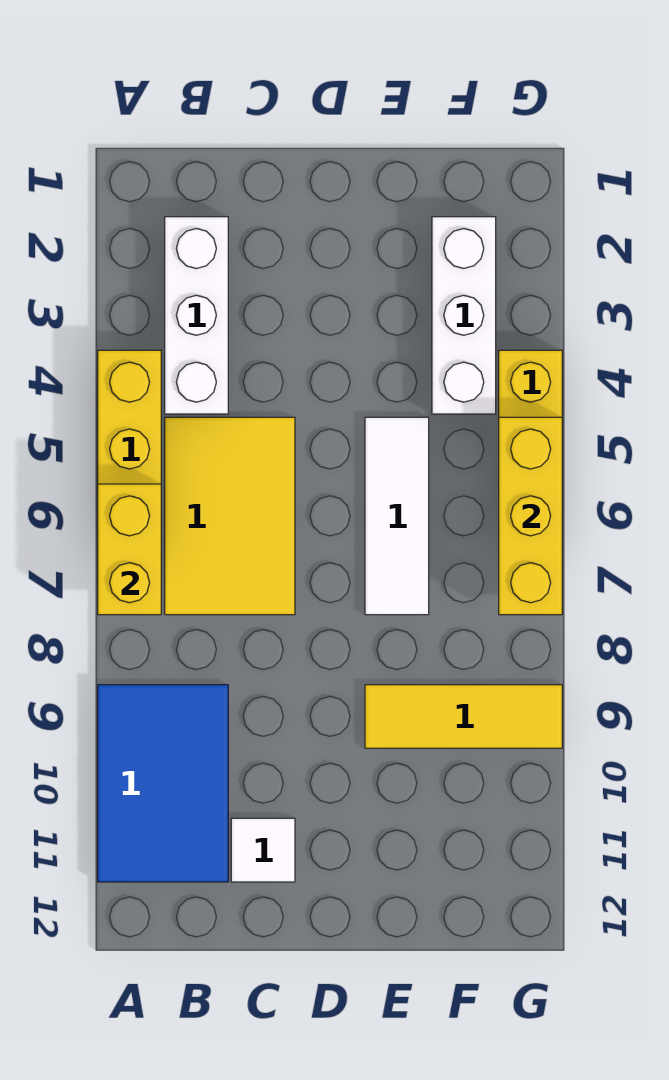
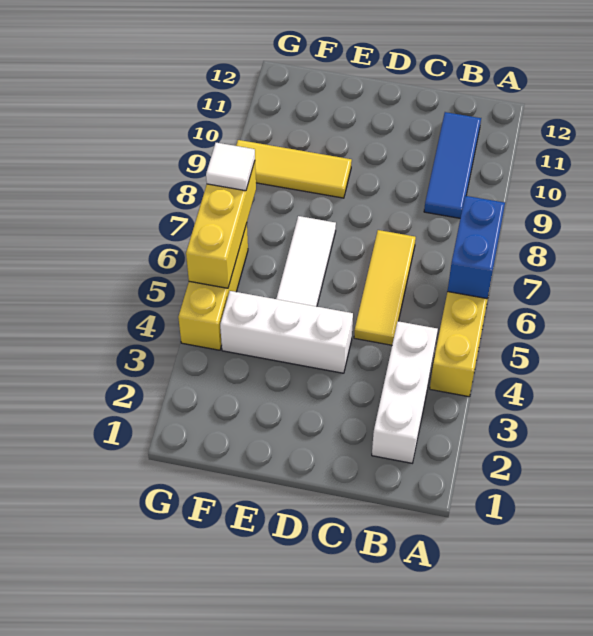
yellow brick A6:A7 level 2 -> blue brick A6:A7 level 2
blue tile A9:B11 level 1 -> blue tile B9:B11 level 1
yellow tile B5:C7 level 1 -> yellow tile C5:C7 level 1
white tile C11 level 1 -> white tile G7 level 3
white brick F2:F4 level 1 -> white brick D4:F4 level 1

